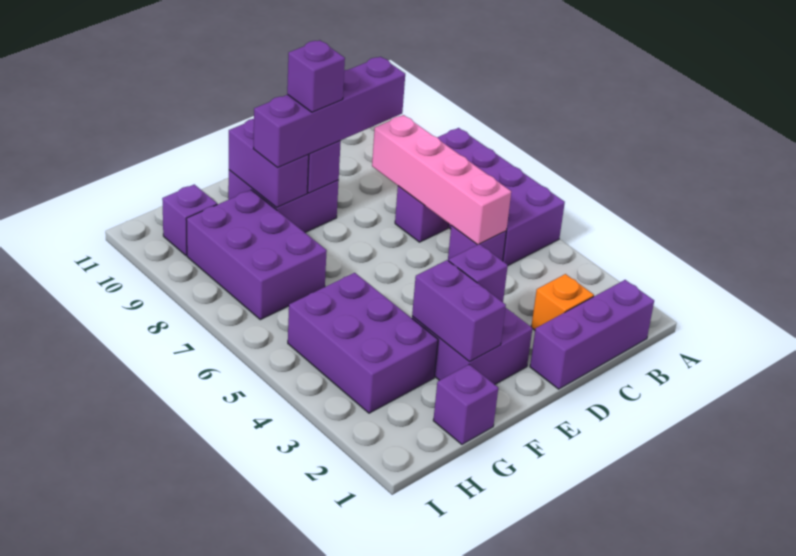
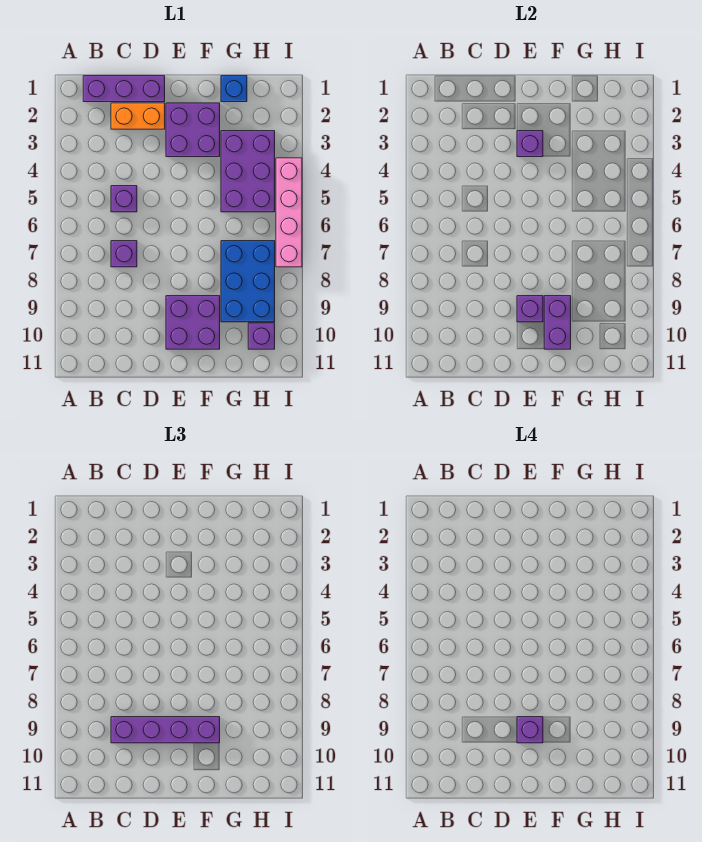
purple brick A5:B8 level 1 -> none
orange brick C2 level 1 -> orange brick C2:D2 level 1
pink brick C5:C8 level 2 -> pink brick I4:I7 level 1
purple brick F2:F3 level 2 -> none
purple brick G1 level 1 -> blue brick G1 level 1
purple brick G7:H9 level 1 -> blue brick G7:H9 level 1

